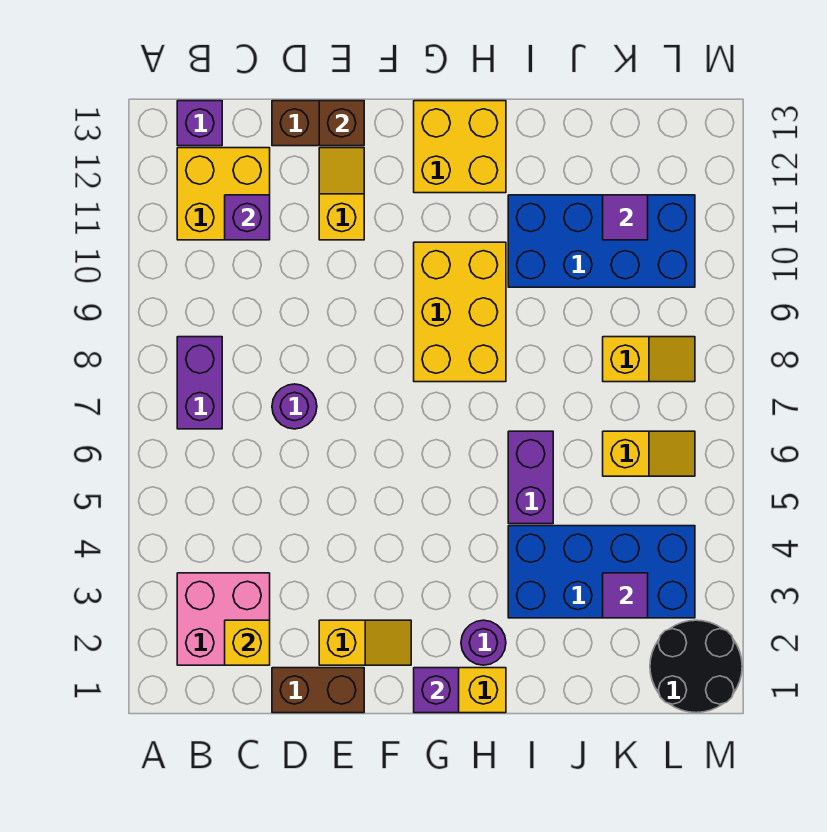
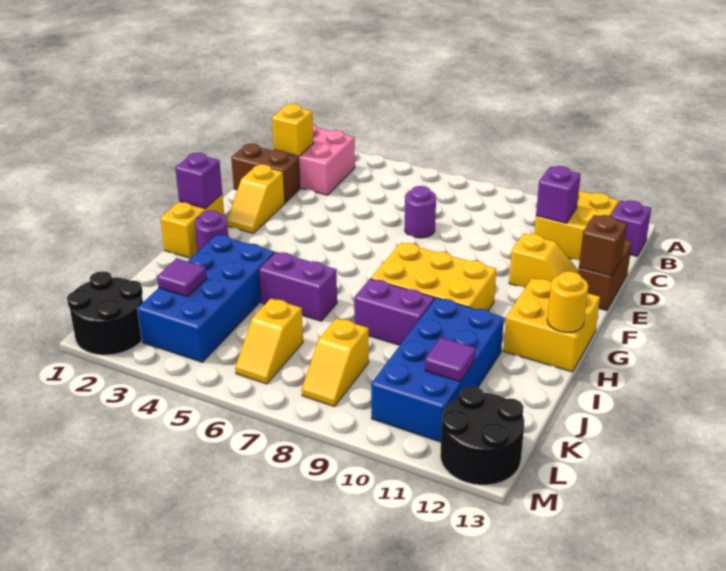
purple brick B7:B8 level 1 -> purple brick I8:I9 level 1
brown brick D1:E1 level 1 -> brown brick D1:D2 level 1
none -> yellow round brick H13 level 2
none -> black round brick L12:M13 level 1

